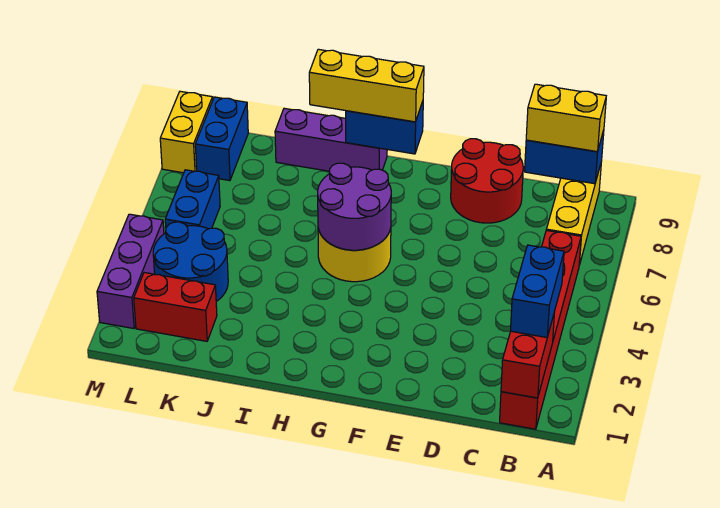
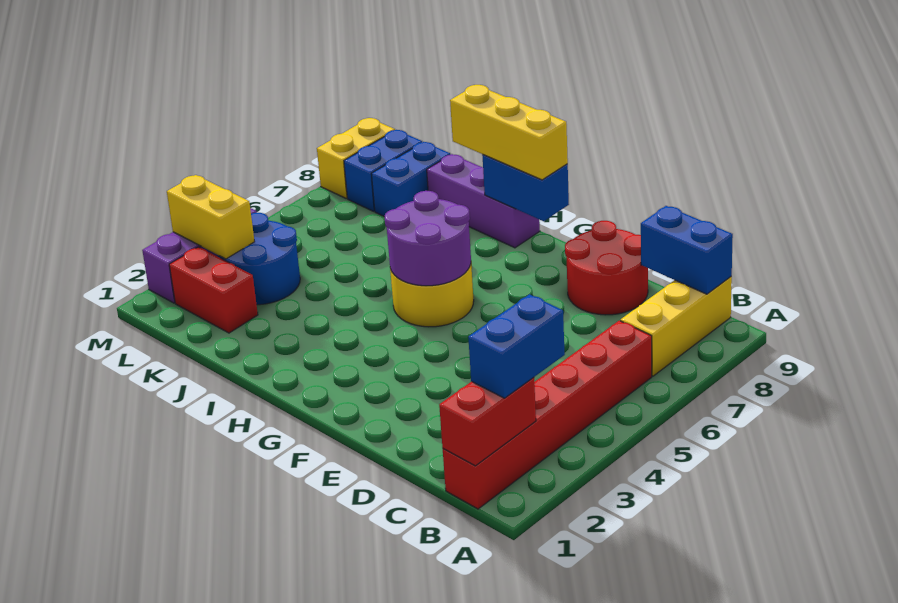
yellow brick B9:C9 level 3 -> yellow brick L3:M3 level 2
blue brick L5:L6 level 1 -> blue brick K8:K9 level 1

